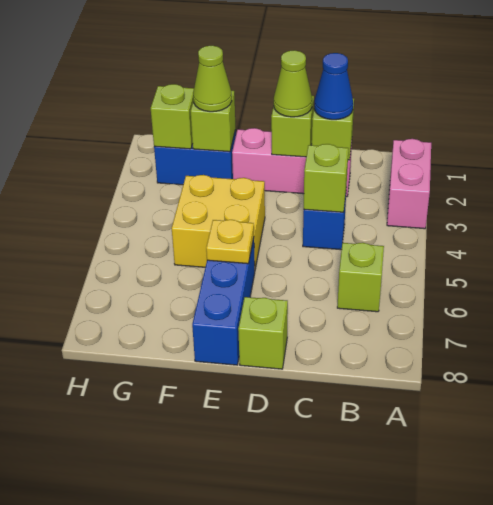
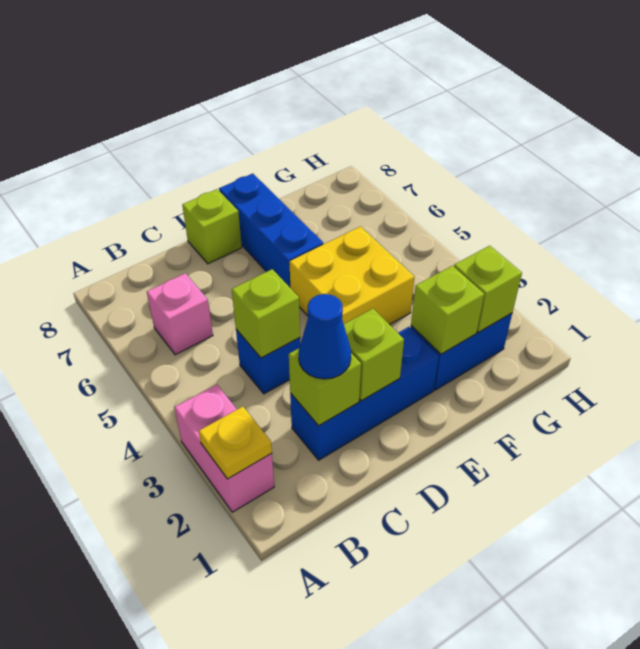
lime brick B6 level 1 -> pink brick B6 level 1
pink brick C2:E2 level 1 -> blue brick C2:E2 level 1
lime cone D2 level 3 -> none
yellow plate E6 level 2 -> yellow plate A2 level 2
lime cone F2 level 3 -> none

